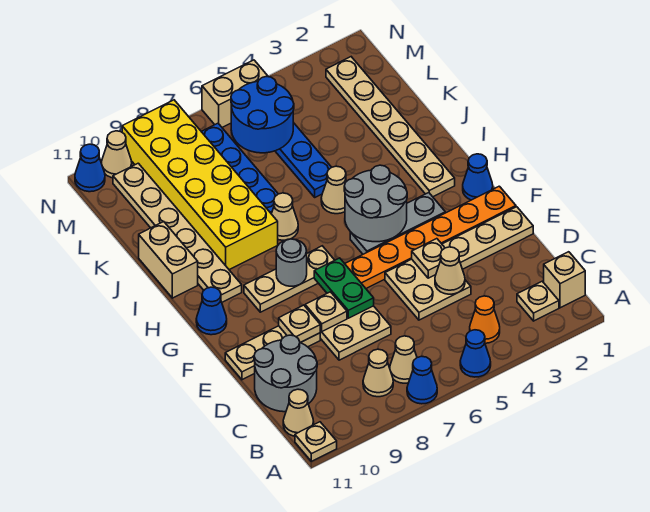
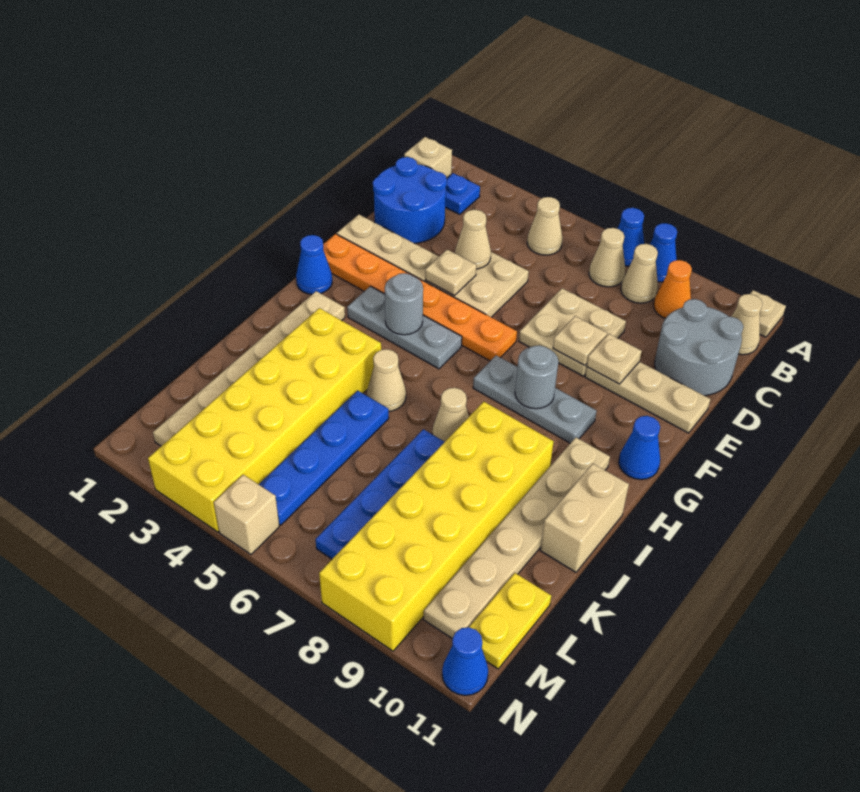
blue cone A5 level 1 -> blue cone A8 level 1
tan plate B2 level 1 -> blue plate B2 level 1
orange cone B4 level 1 -> orange cone B9 level 1
green plate E7:F7 level 2 -> none
grey round brick G4:H5 level 2 -> grey round brick G4 level 2
tan plate G7:G9 level 1 -> grey plate G7:G9 level 1
none -> yellow brick I3:N4 level 1
blue round brick L5:M6 level 2 -> blue round brick C1:D2 level 1
none -> yellow plate L11:M11 level 1
tan brick N5:N6 level 1 -> tan brick N5 level 1
tan cone N10 level 1 -> tan cone B5 level 1

